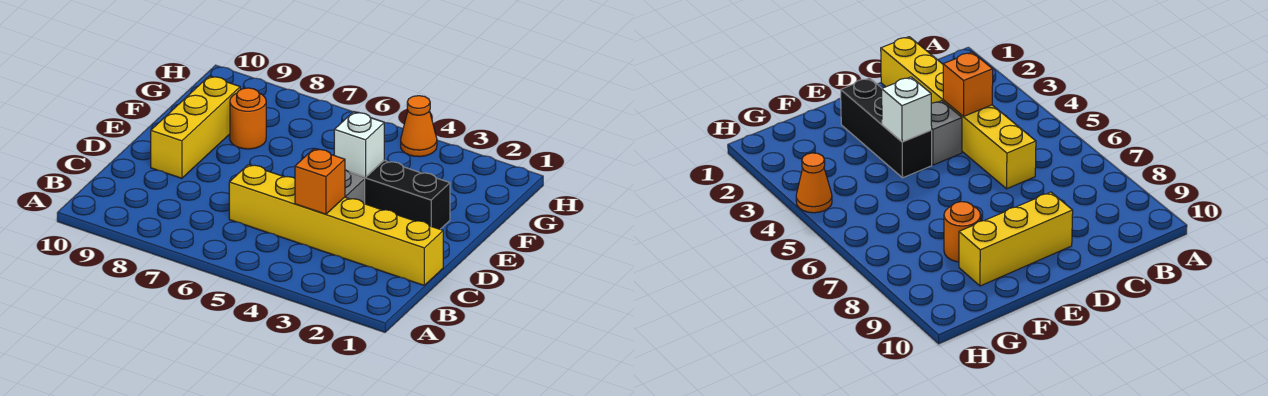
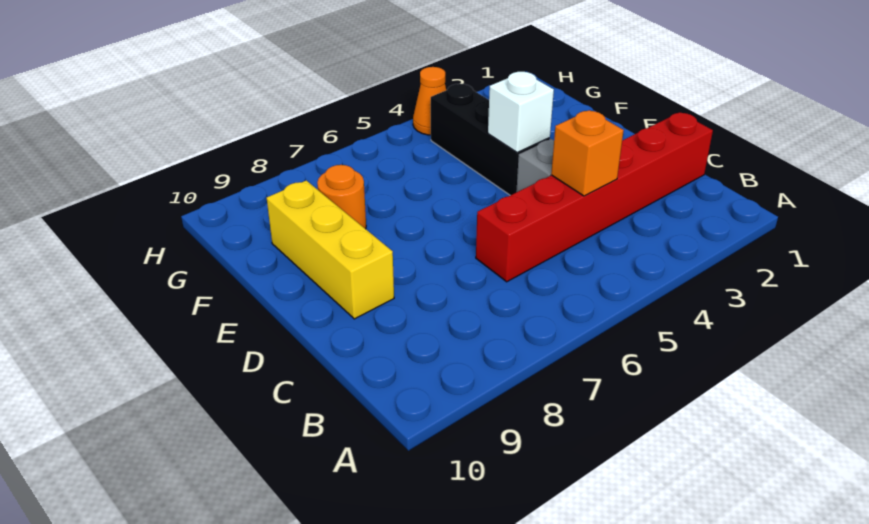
yellow brick C1:C6 level 1 -> red brick C1:C6 level 1
black brick E2:E4 level 1 -> black brick E4:G4 level 1

